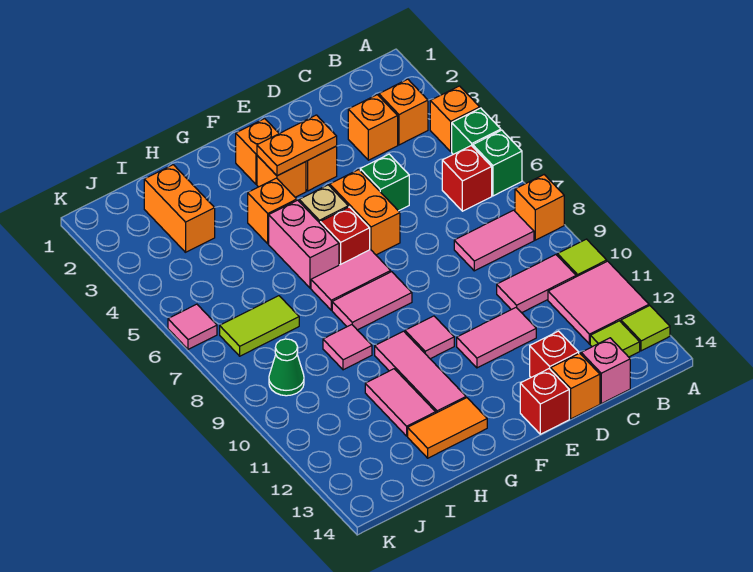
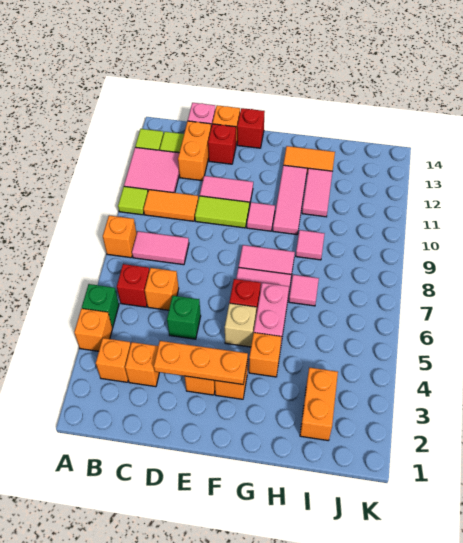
green brick A6 level 1 -> none
pink tile B10:C10 level 1 -> orange tile B10:C10 level 1
orange plate E3:F3 level 2 -> orange plate D3:F3 level 2
orange brick E5:E6 level 1 -> orange brick C12:C13 level 1
orange brick F2 level 1 -> orange brick C6 level 1
lime tile I7:J7 level 1 -> lime tile D10:E10 level 1
green cone J9 level 1 -> none
pink tile K6 level 1 -> pink tile H7 level 1

